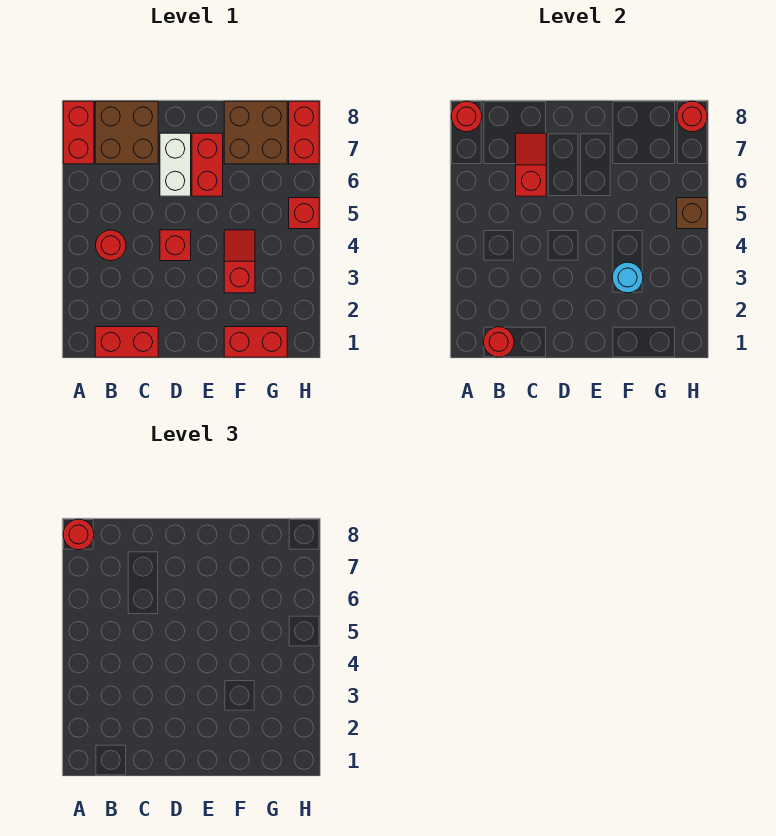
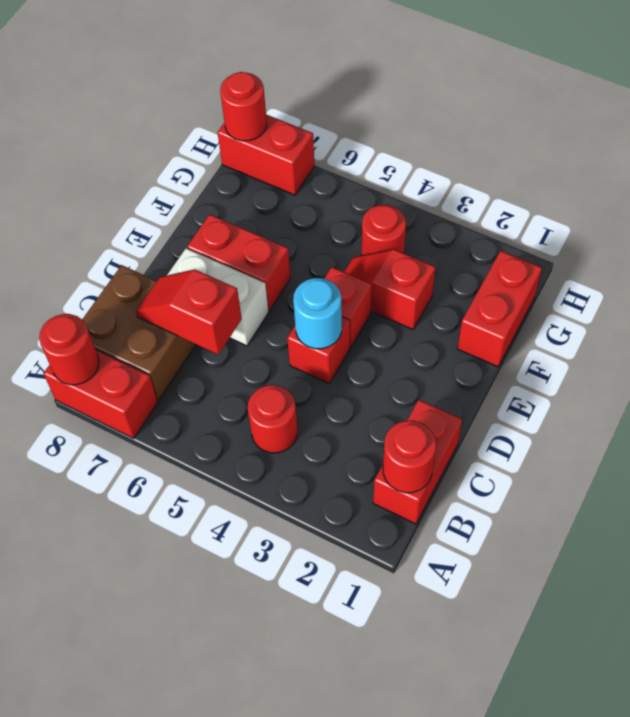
red round brick A8 level 3 -> red round brick G4 level 1
cyan round brick F3 level 2 -> cyan round brick D4 level 2
brown brick F7:G8 level 1 -> none
red brick H5 level 1 -> red brick E4 level 1
brown brick H5 level 2 -> none

